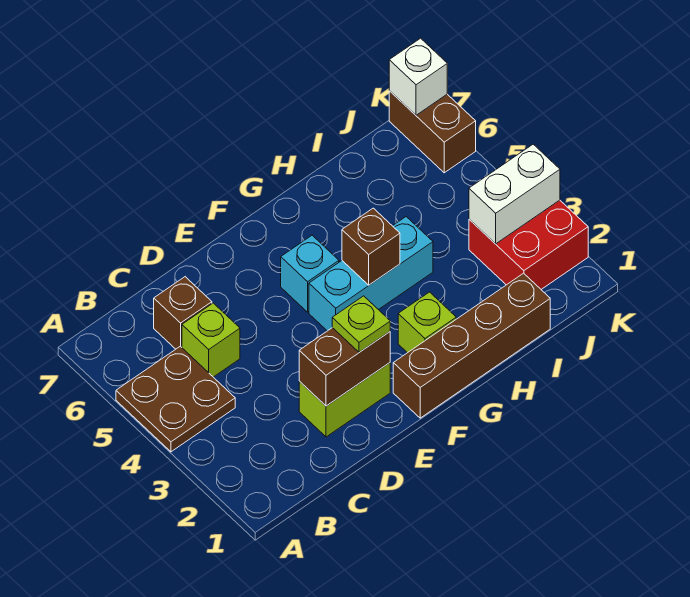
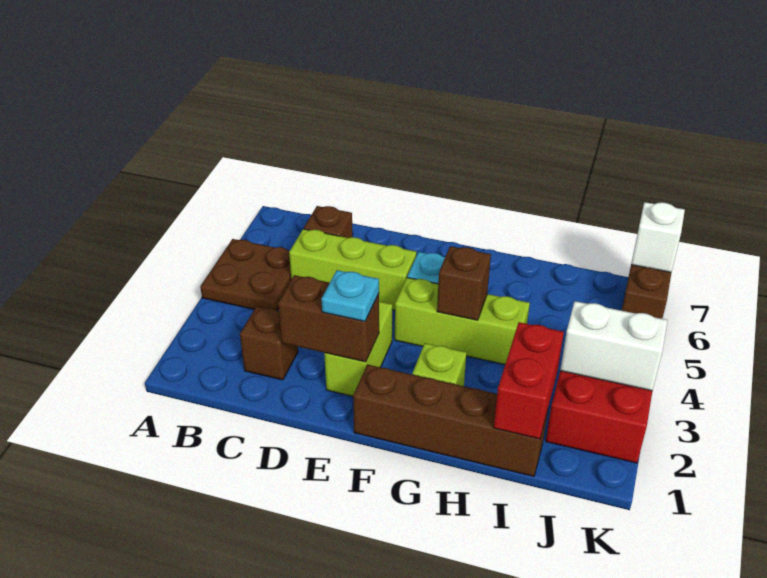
none -> brown brick C2 level 1
lime brick C5 level 1 -> lime brick C5:E5 level 1
lime brick D2:E2 level 1 -> lime brick E2:E3 level 1
lime plate E2 level 3 -> cyan plate E2 level 3
cyan brick F4:H4 level 1 -> lime brick F4:H4 level 1
none -> red brick I1:I2 level 2

